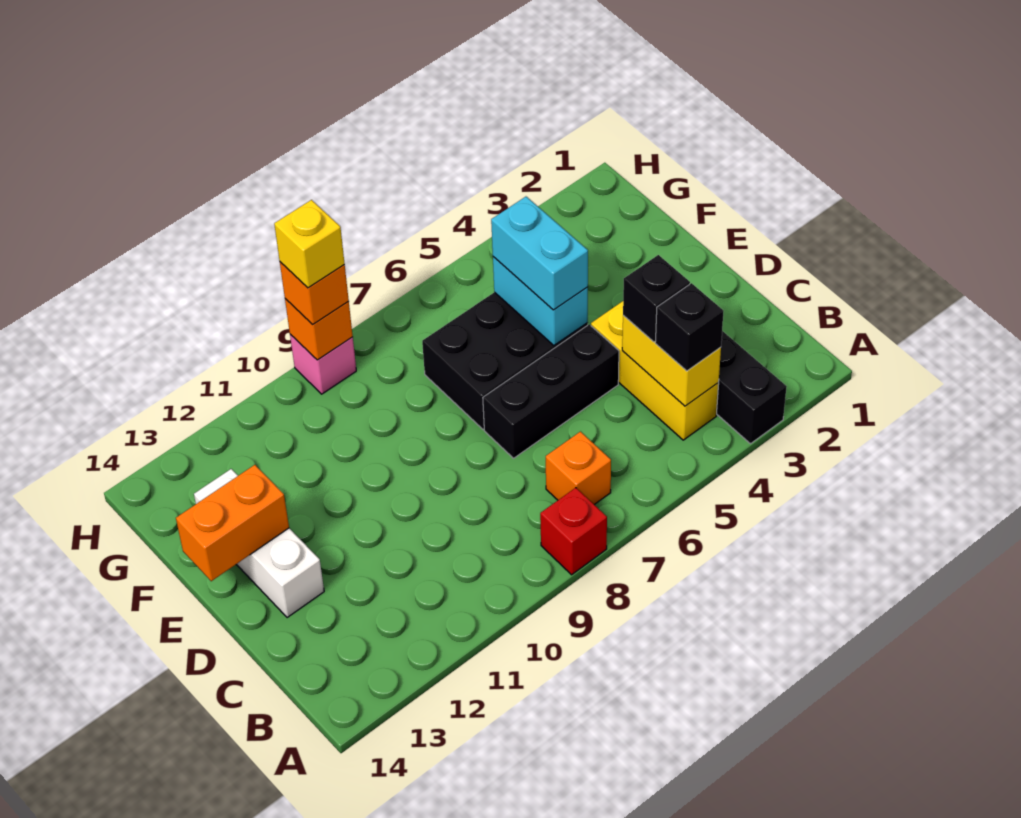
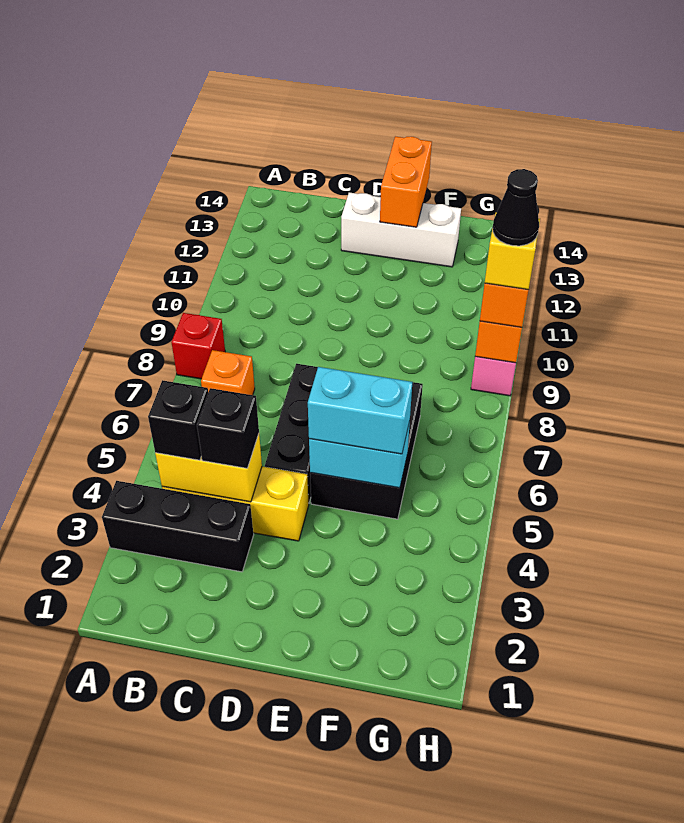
none -> black cone H9 level 5

